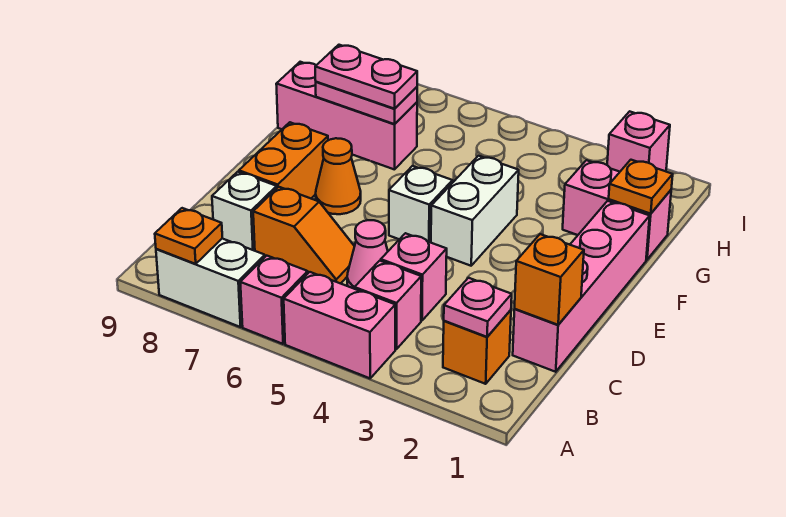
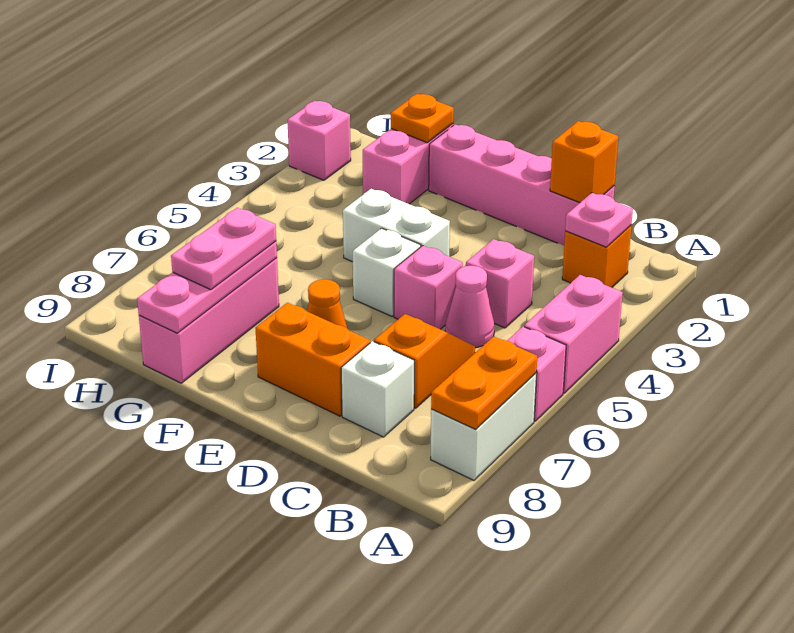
orange plate A8 level 2 -> orange plate A7:A8 level 2
pink brick B4 level 1 -> pink brick D5 level 1
pink plate G7:G8 level 2 -> pink plate G7:G9 level 2

